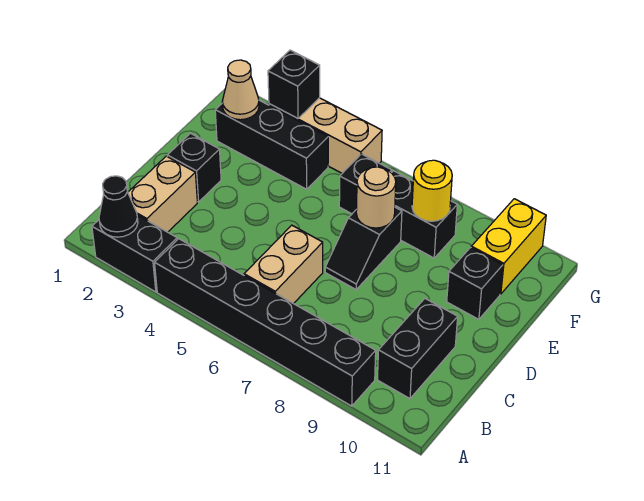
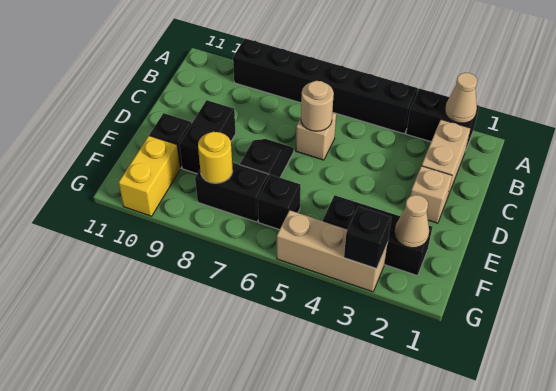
black cone A2 level 2 -> tan cone A2 level 2
tan brick B6:C6 level 1 -> tan brick C6 level 1
black brick B10:C10 level 1 -> black brick D9:E9 level 1
black brick D2 level 1 -> tan brick D2 level 1
tan round brick E7 level 2 -> tan round brick C6 level 2

